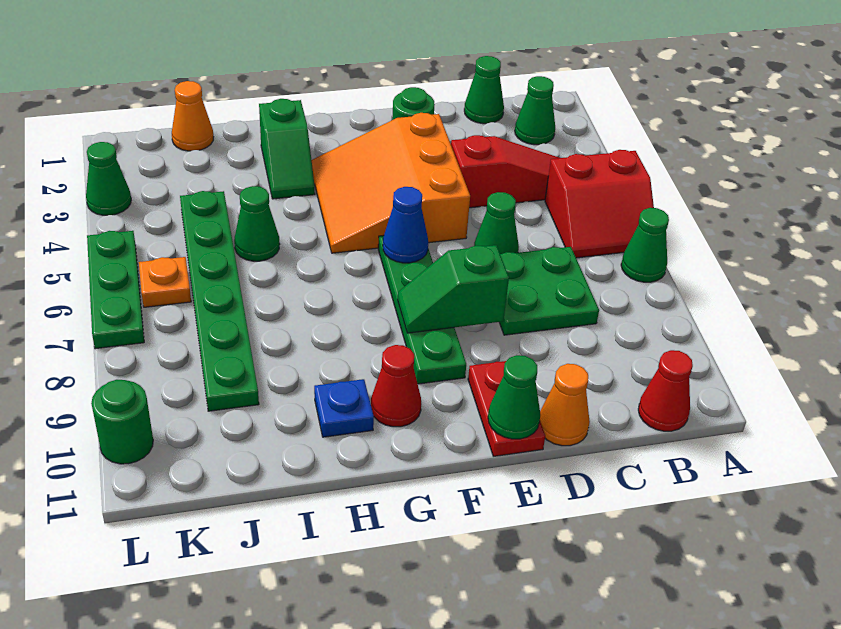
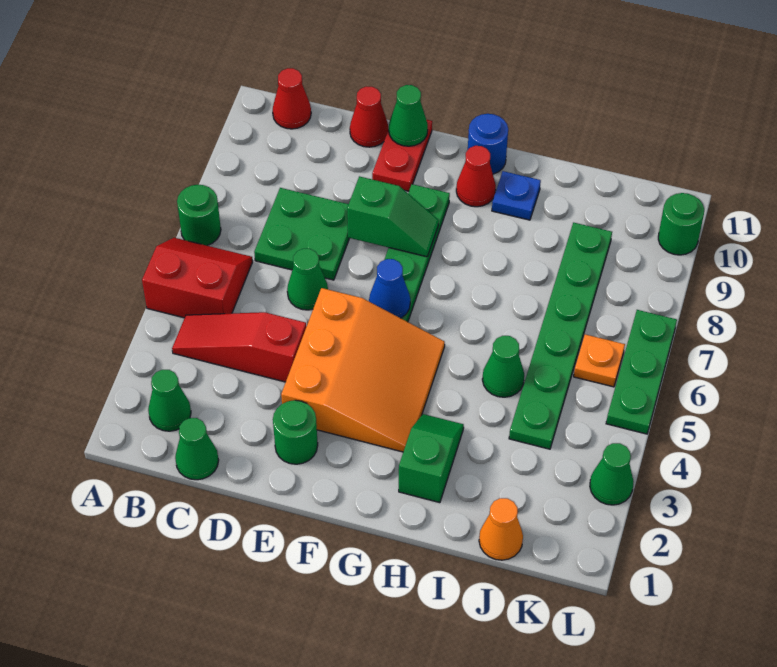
green cone A7 level 1 -> green round brick A7 level 1
orange cone D11 level 1 -> red cone D11 level 1
none -> blue round brick G11 level 1

